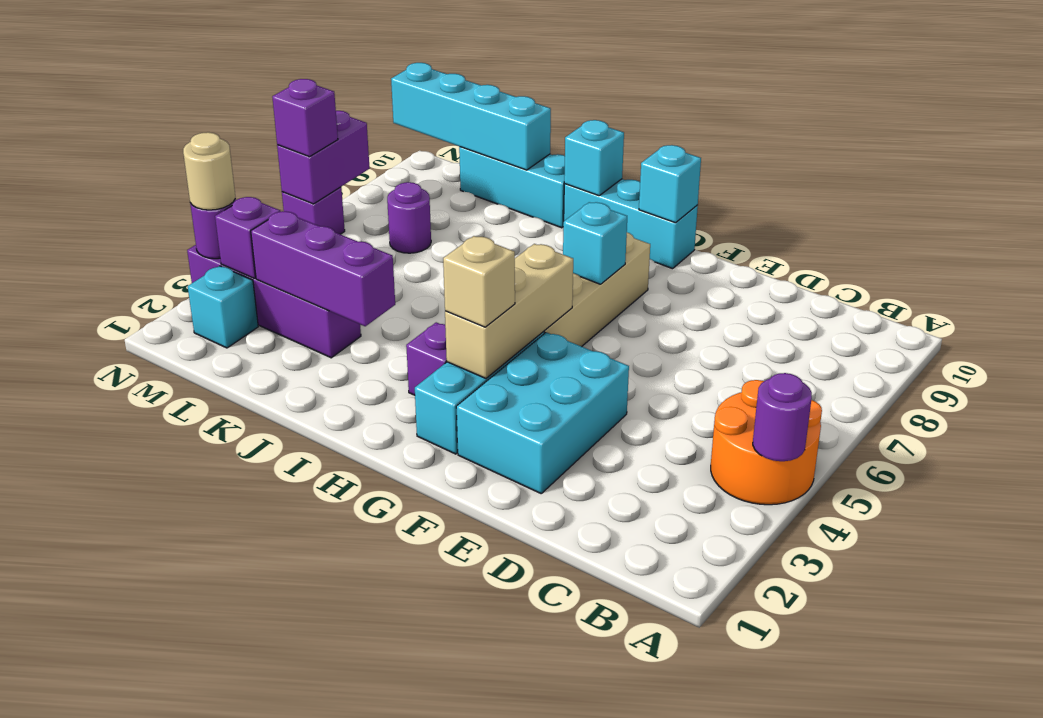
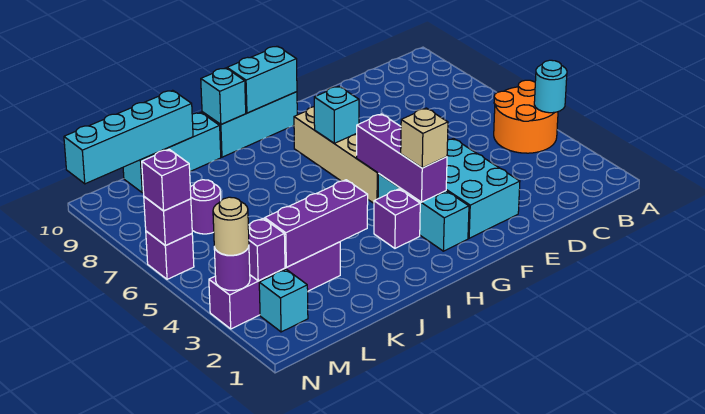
purple round brick A4 level 2 -> cyan round brick A4 level 2
tan brick G3:G5 level 2 -> purple brick G3:G5 level 2
cyan brick G10 level 2 -> cyan brick G10:H10 level 2
purple brick N6:N7 level 2 -> purple brick N6 level 2

